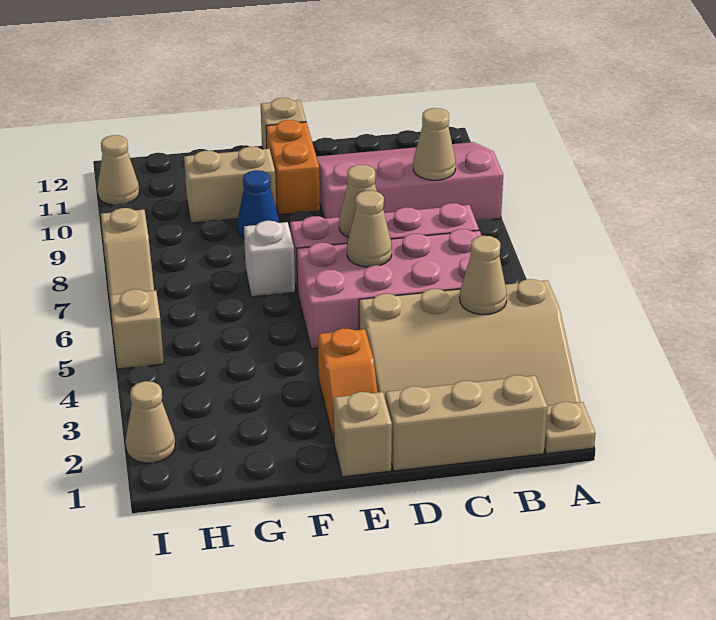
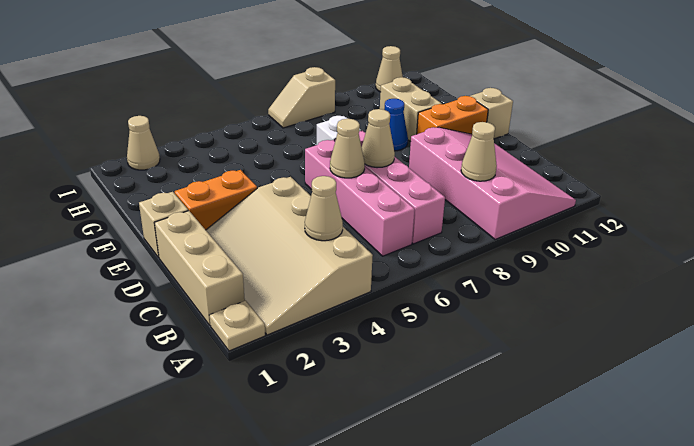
pink brick B5:E6 level 1 -> pink brick B6:E6 level 1
orange slope E2:E3 level 1 top 3 -> orange brick E2:E3 level 1
tan brick I5 level 1 -> none

